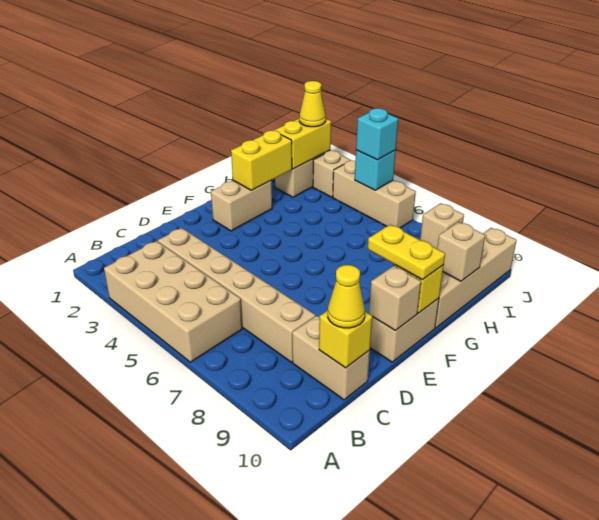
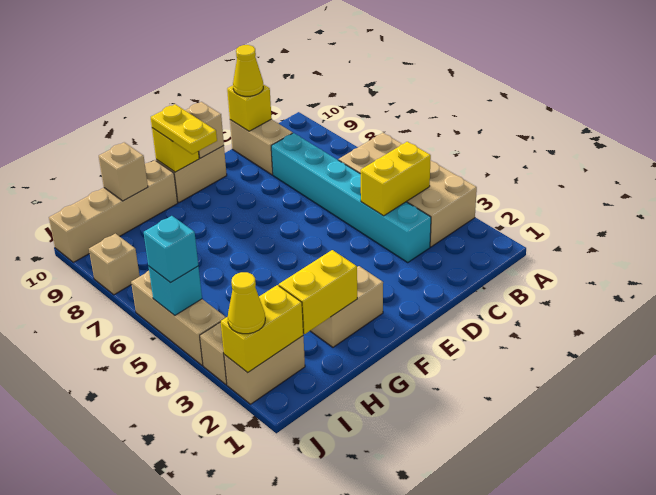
none -> yellow brick B4:C4 level 2
tan brick C3:C8 level 1 -> cyan brick C3:C8 level 1

